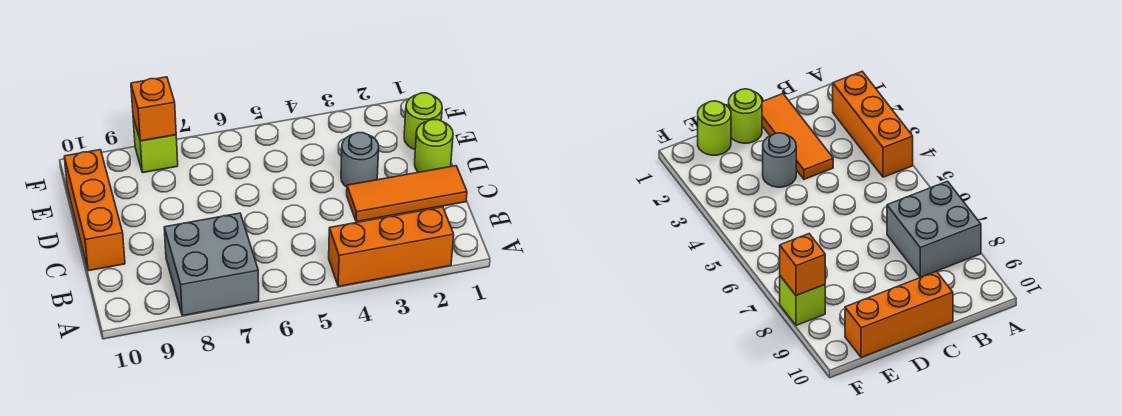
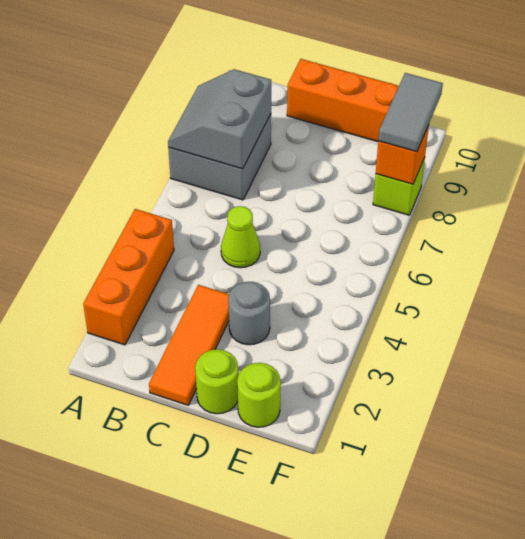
none -> grey slope A7:B8 level 2 top B
none -> lime cone C5 level 1
none -> grey tile F8:F9 level 3

